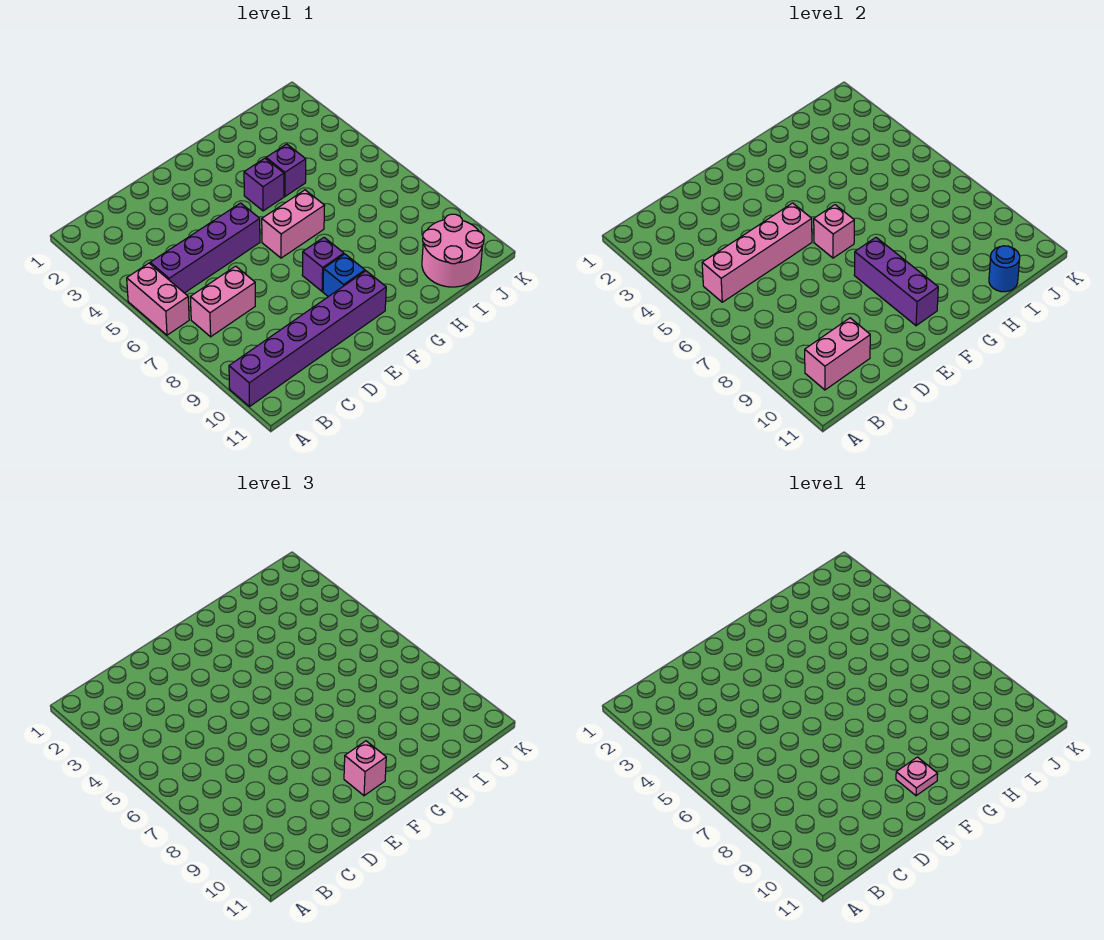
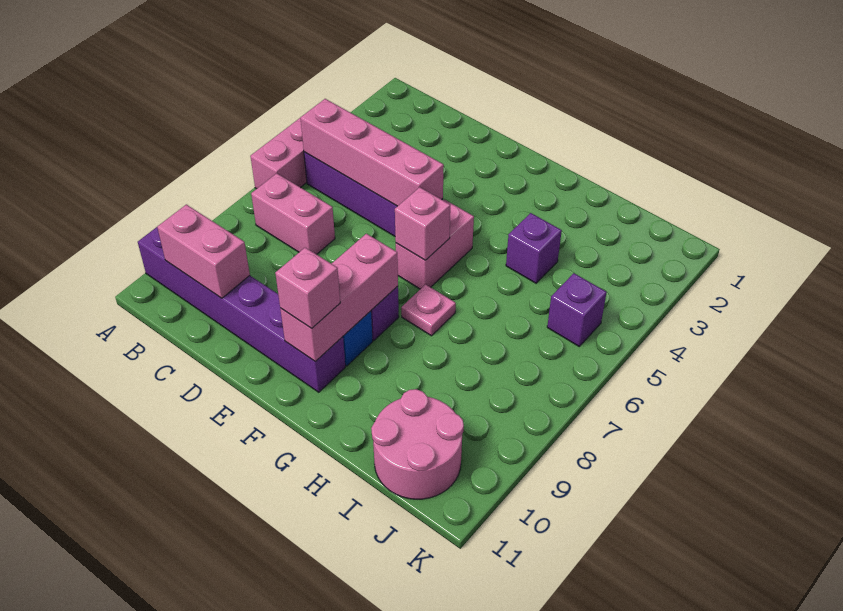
pink brick F6:G6 level 1 -> pink brick F5:F6 level 1
purple brick F8:F10 level 2 -> pink brick F8:F10 level 2
pink plate F10 level 4 -> pink plate G7 level 1
purple brick G4 level 1 -> purple brick J5 level 1
blue round brick I11 level 2 -> none

